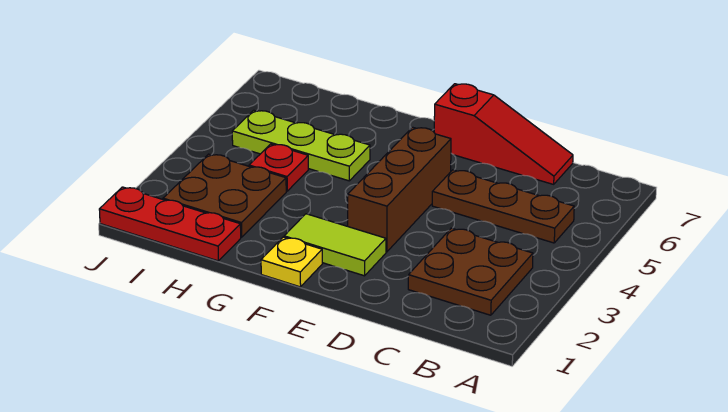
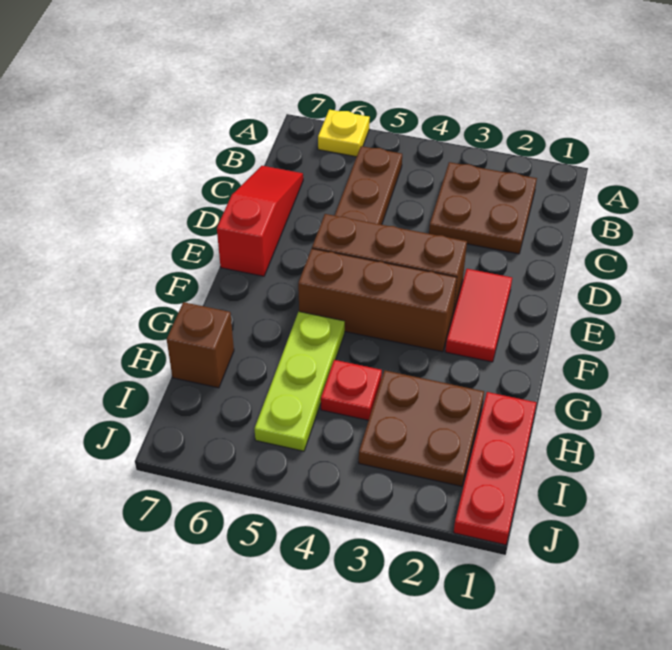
lime tile E2:F2 level 1 -> red tile E2:F2 level 1
yellow plate F1 level 1 -> yellow plate A6 level 1
none -> brown brick F3:F5 level 1
none -> brown brick H7 level 1

